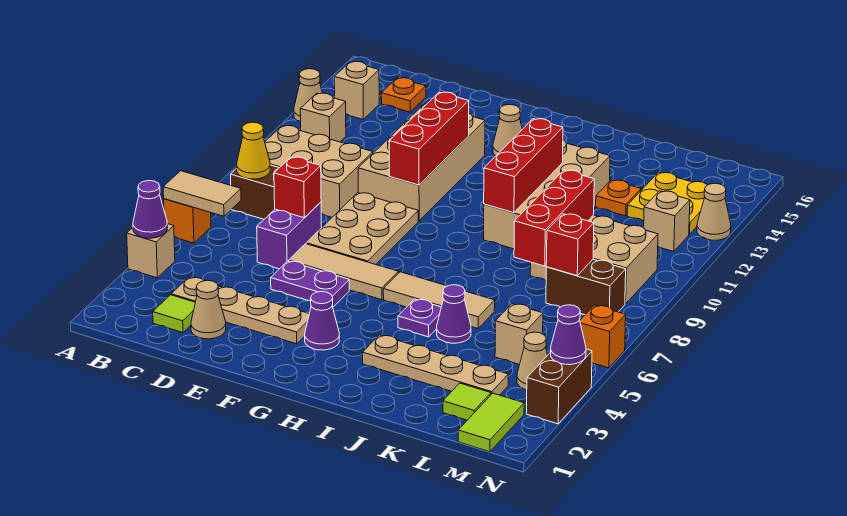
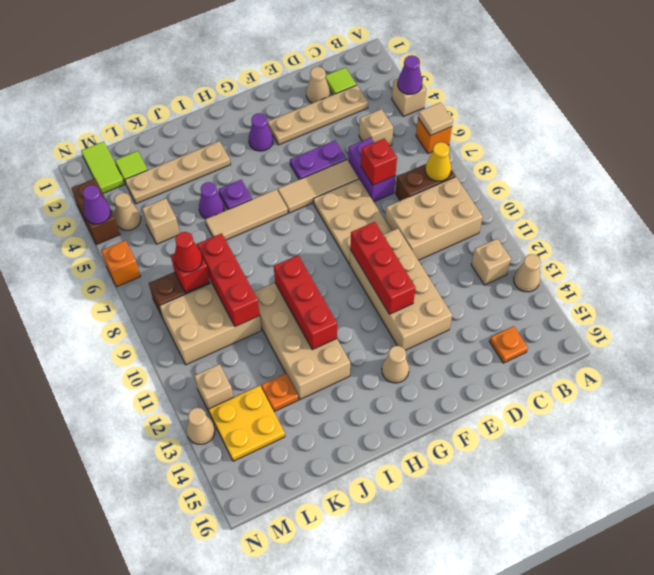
tan tile A6:B6 level 2 -> tan tile A6 level 2
tan brick B14 level 1 -> tan brick C5 level 1
none -> red cone L8 level 3

